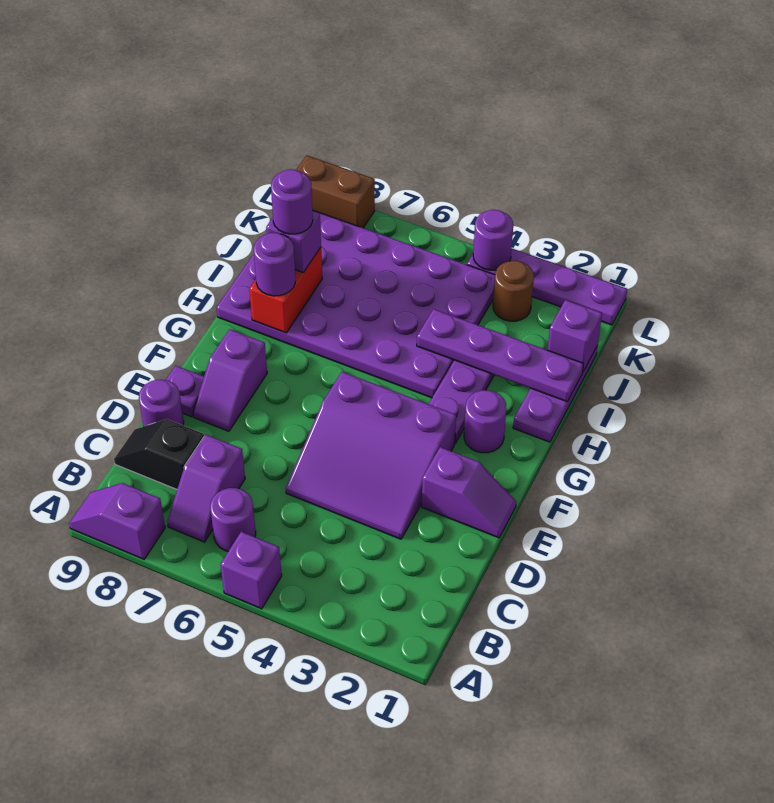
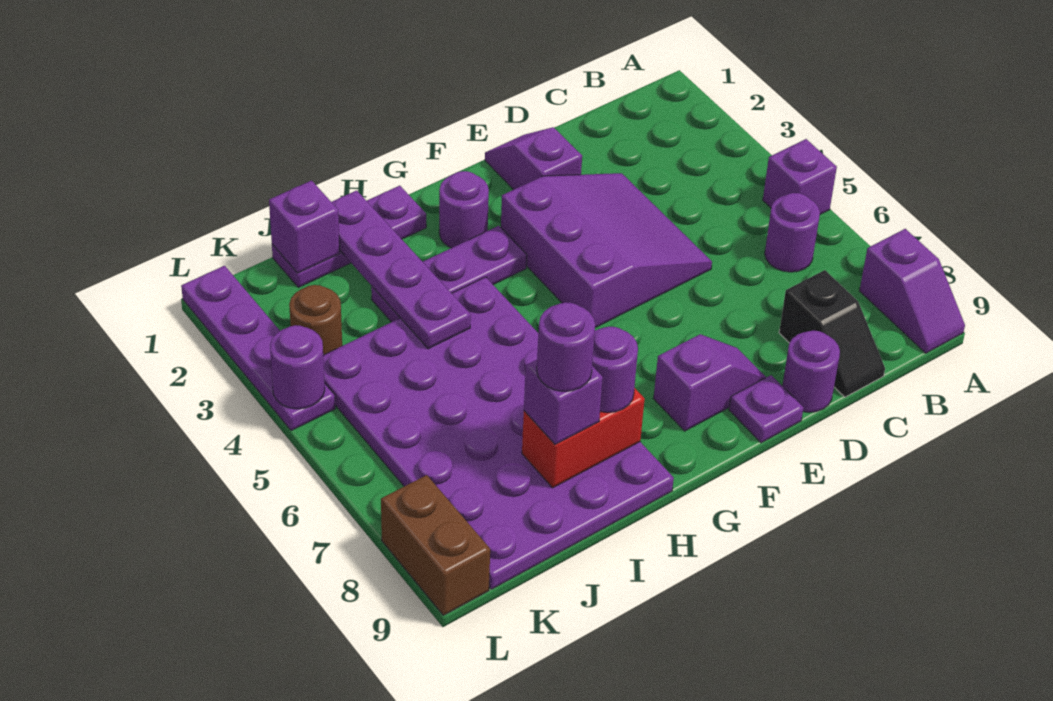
purple slope B7:C7 level 1 top C -> none

